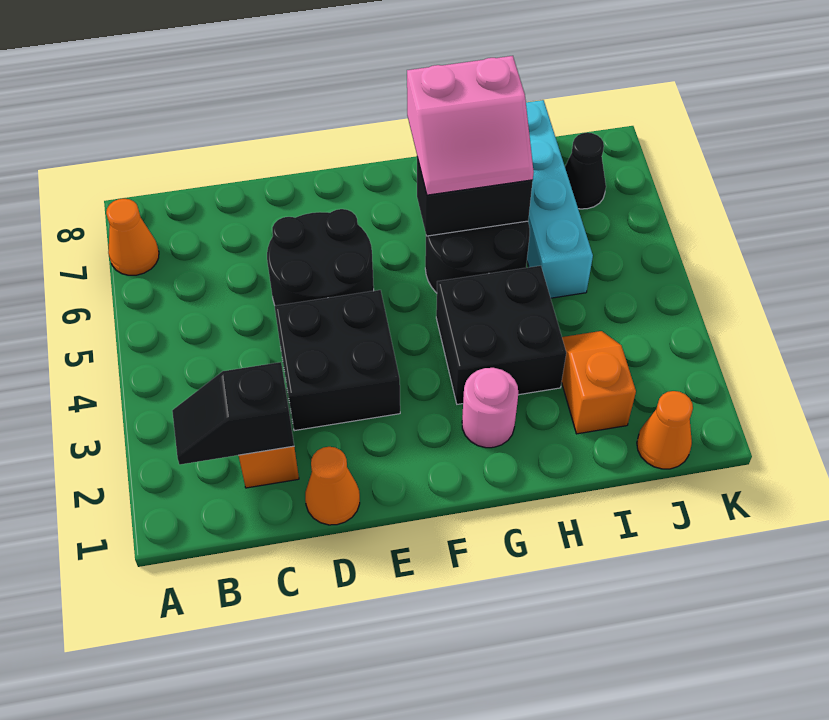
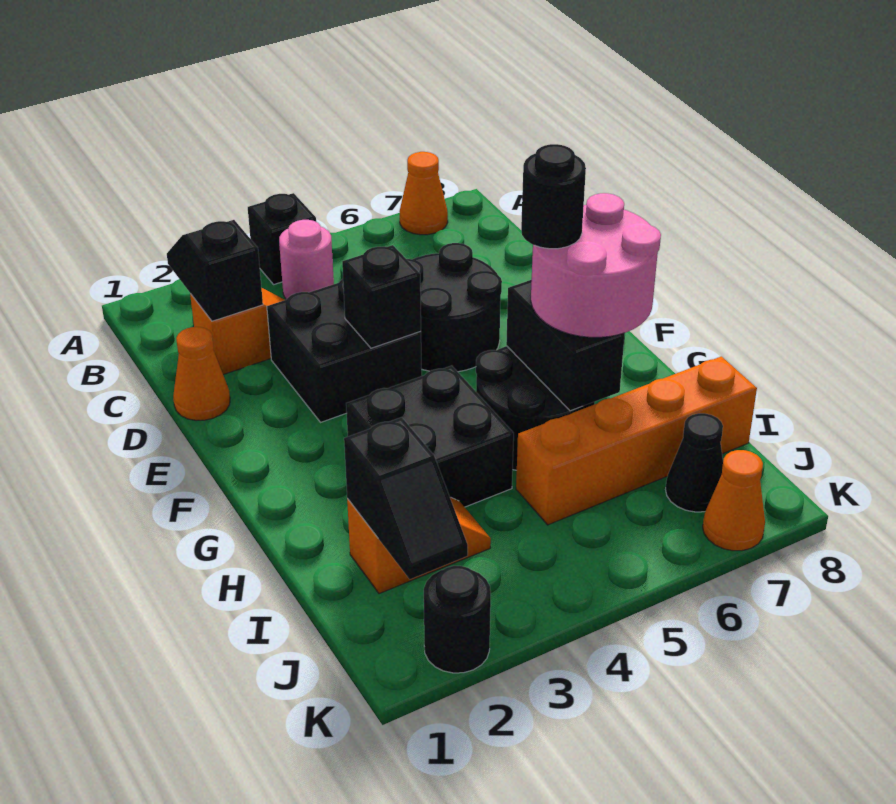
none -> black brick A4 level 1
none -> black brick E4 level 2
pink round brick G2 level 1 -> pink round brick B4 level 1
pink slope G6:H7 level 3 top 7 -> pink round brick G6:H7 level 3
none -> black round brick G6 level 4
none -> black slope I2:J2 level 2 top I
cyan brick I5:I8 level 1 -> orange brick I5:I8 level 1
orange cone J1 level 1 -> orange cone K7 level 1
none -> black round brick K2 level 1

